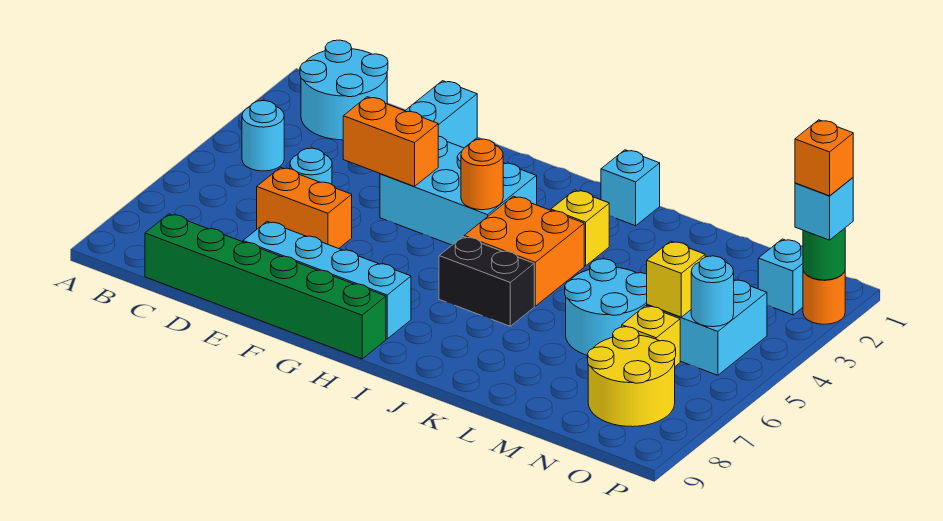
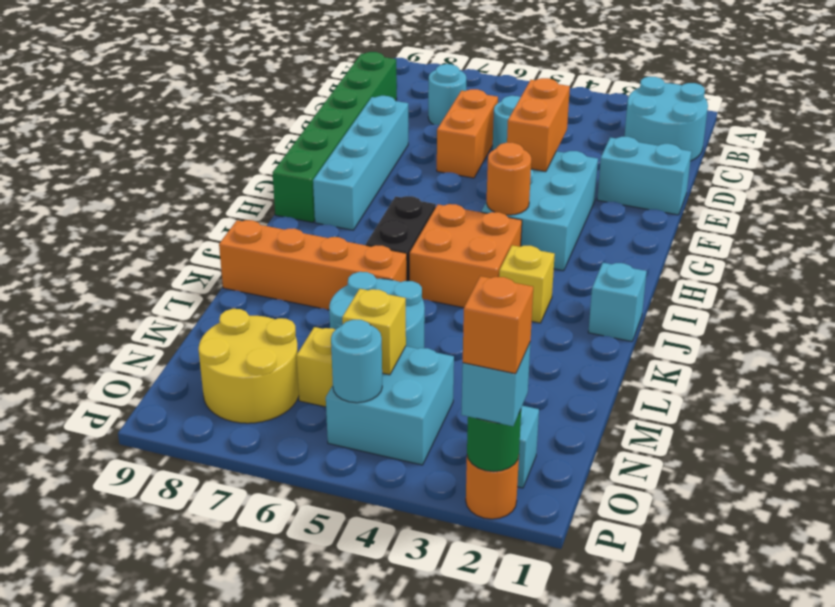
cyan round brick B4 level 1 -> cyan round brick C7 level 1
none -> orange brick K6:K9 level 1

